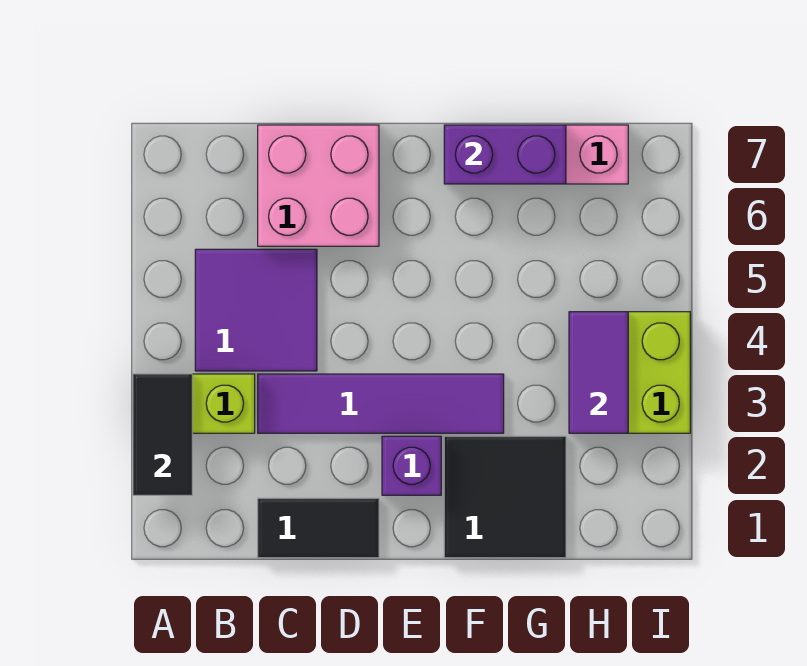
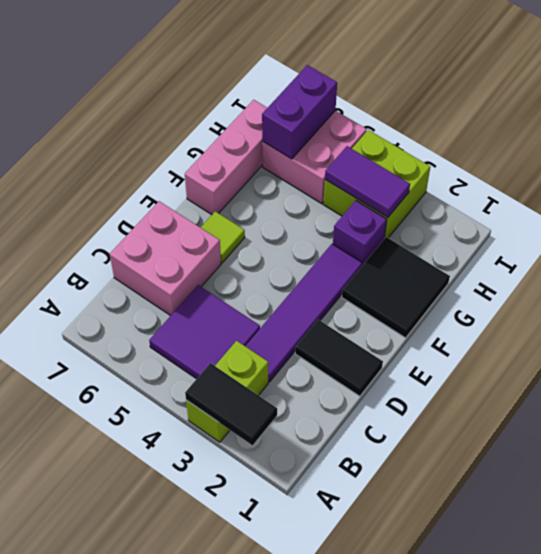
black tile C1:D1 level 1 -> black tile D1:D2 level 1
purple brick E2 level 1 -> purple brick G3 level 1
none -> lime tile E6 level 1
purple brick F7:G7 level 2 -> purple brick H6:I6 level 2
none -> pink brick H5:I6 level 1

